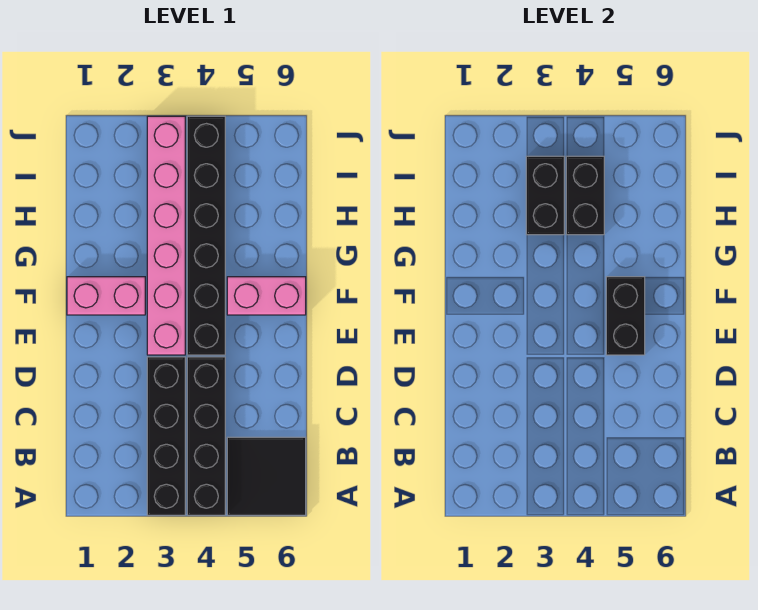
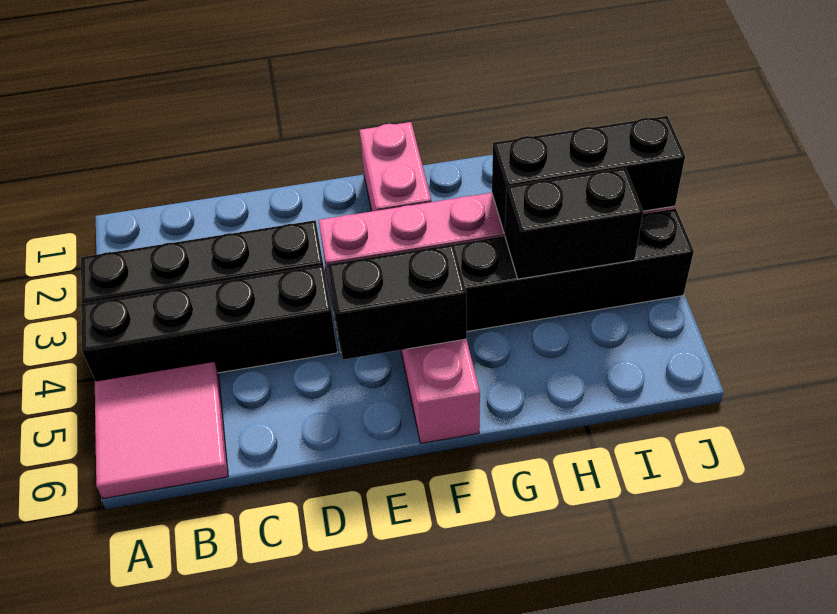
black tile A5:B6 level 1 -> pink tile A5:B6 level 1
black brick H3:I3 level 2 -> black brick H3:J3 level 2

